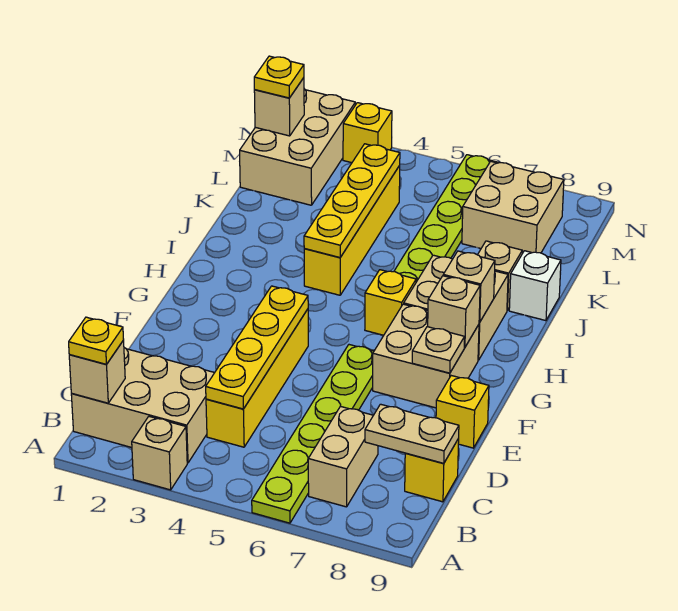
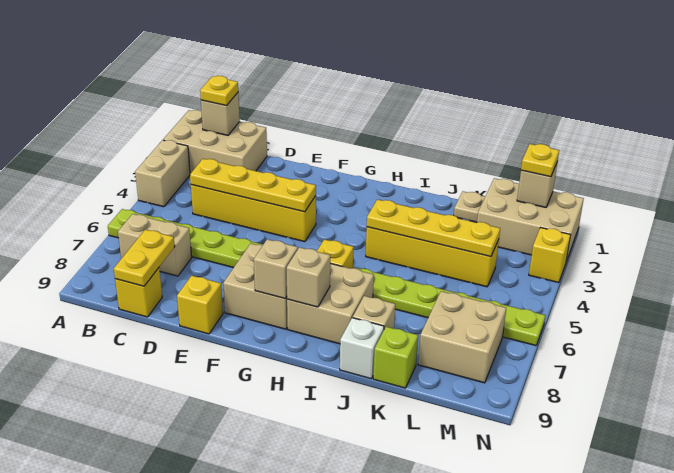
tan brick A3 level 1 -> tan brick A3:A4 level 1
tan brick B1:C3 level 1 -> tan brick A1:C2 level 1
tan plate C8:C9 level 2 -> yellow plate C8:C9 level 2
tan plate F8 level 2 -> tan plate K1 level 1
none -> lime brick K9 level 1

